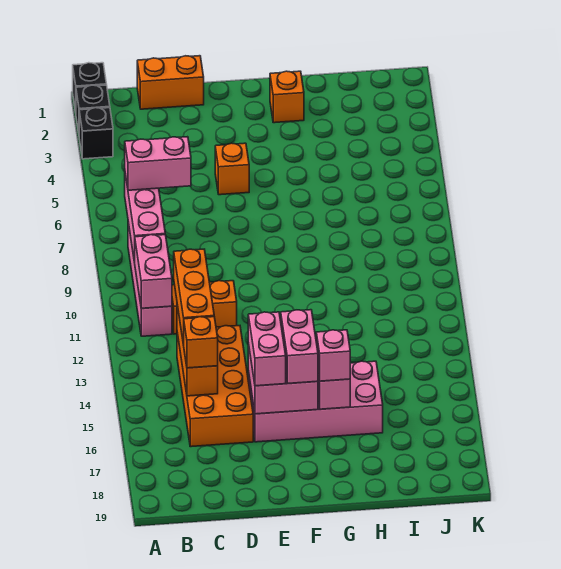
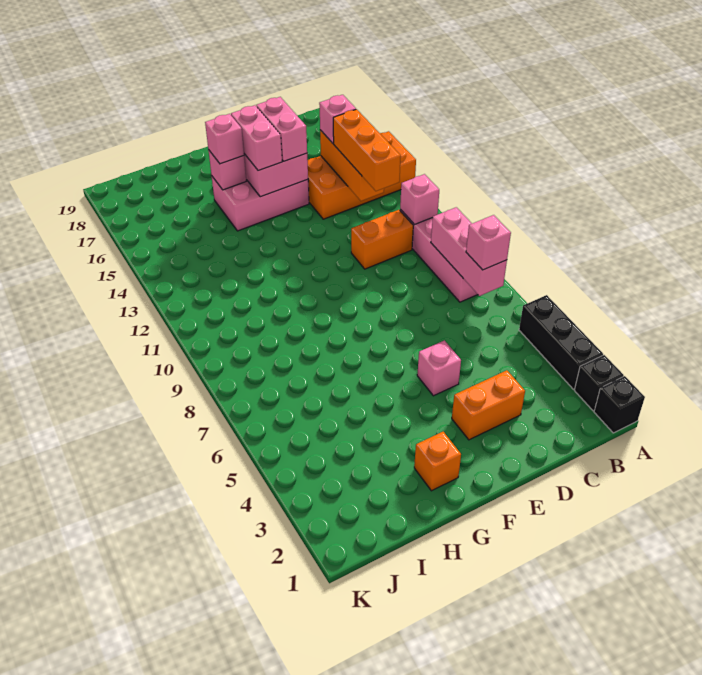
black brick A3 level 1 -> black brick A3:A5 level 1
pink brick B7:C7 level 3 -> pink brick B7 level 3
pink brick B10:B11 level 2 -> pink brick B11 level 2
orange brick C1:D1 level 1 -> orange brick D3:E3 level 1
orange brick C13:D16 level 1 -> orange brick A14:D15 level 1
orange brick C15 level 3 -> pink brick C15 level 3
orange brick E5 level 1 -> pink brick E5 level 1
pink brick E15:H16 level 1 -> pink brick E15:G16 level 1

